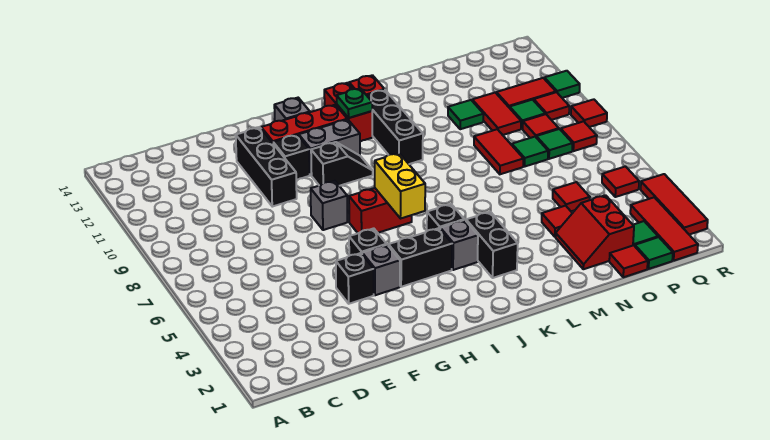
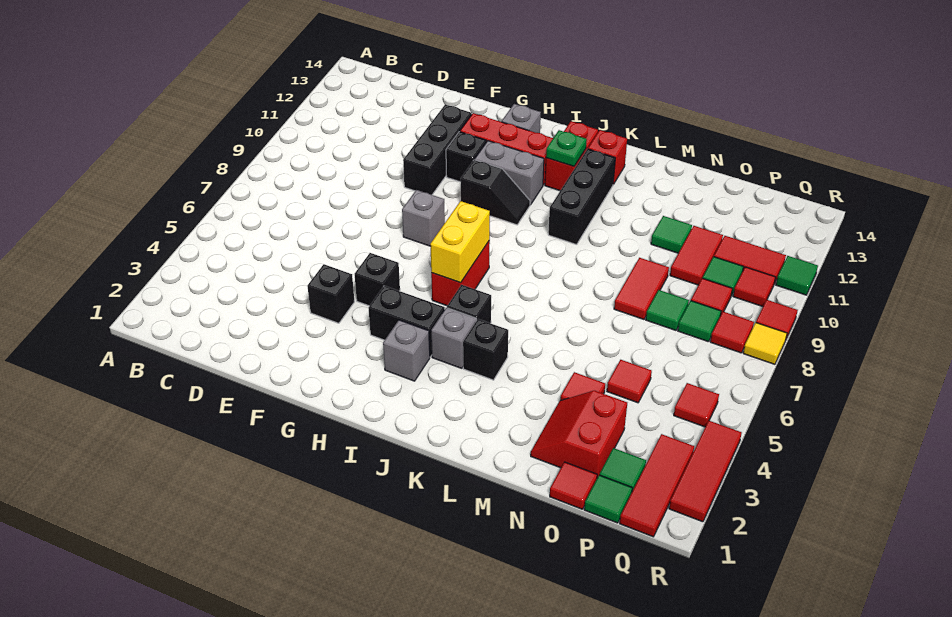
grey brick G4 level 1 -> grey brick I3 level 1
red brick H7:I7 level 1 -> red brick I6:I7 level 1
black brick K3:K4 level 1 -> black brick K4 level 1
none -> yellow tile R8 level 1

